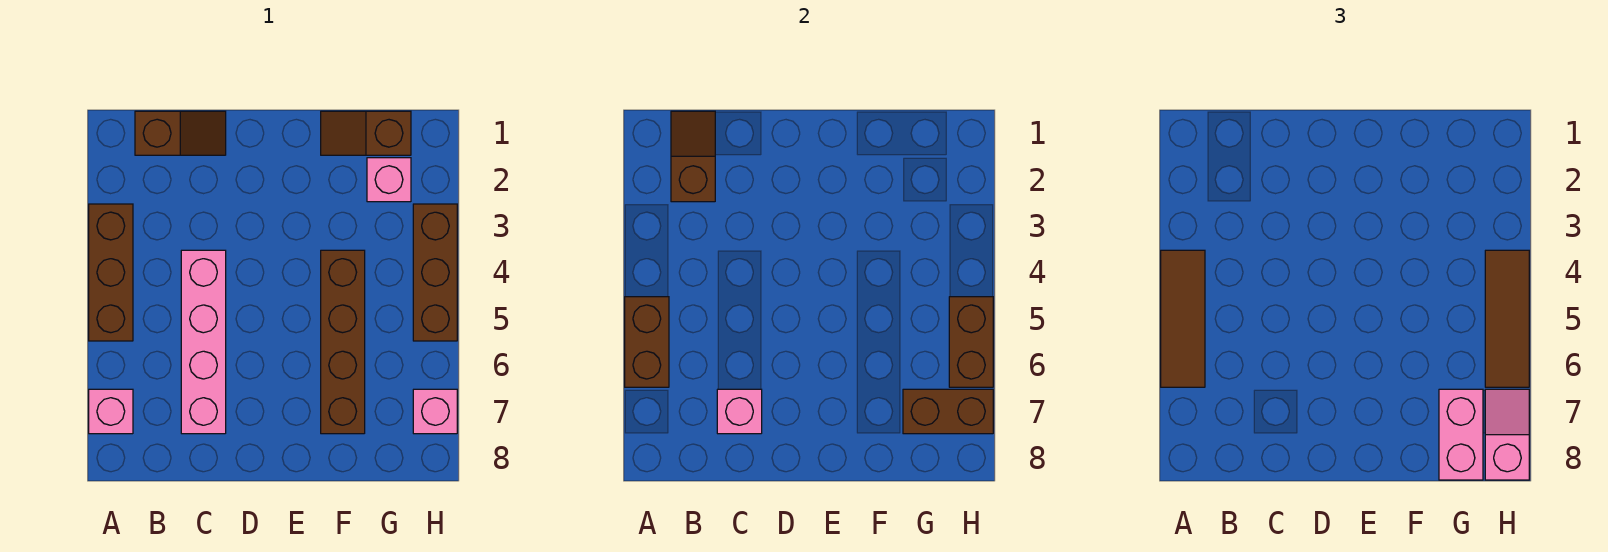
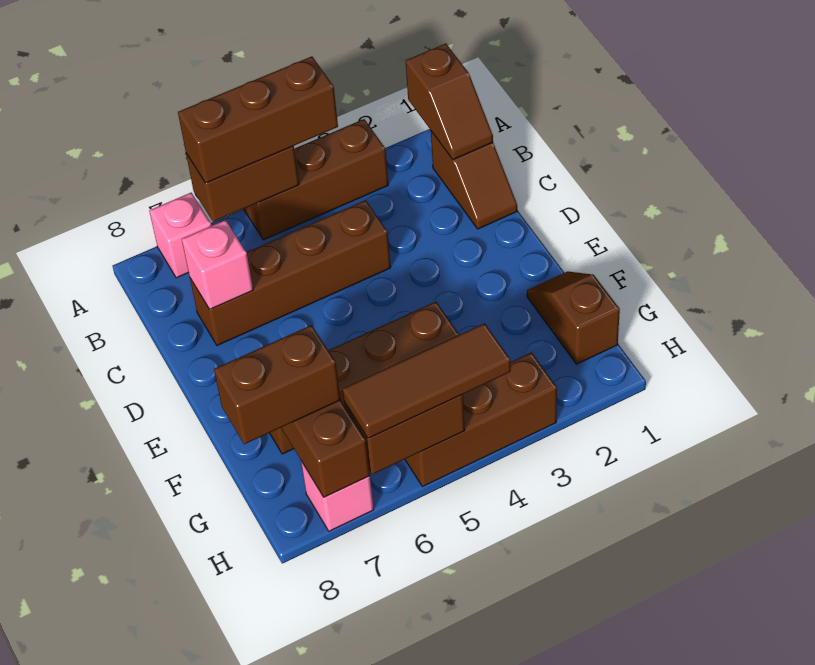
brown tile A4:A6 level 3 -> brown brick A4:A6 level 3
brown slope B1:B2 level 2 top 2 -> brown slope A1:B1 level 2 top A
pink brick C4:C7 level 1 -> brown brick C4:C7 level 1
pink brick G2 level 1 -> none
pink brick G7:G8 level 3 -> brown brick G7:G8 level 3
pink slope H7:H8 level 3 top 8 -> none

